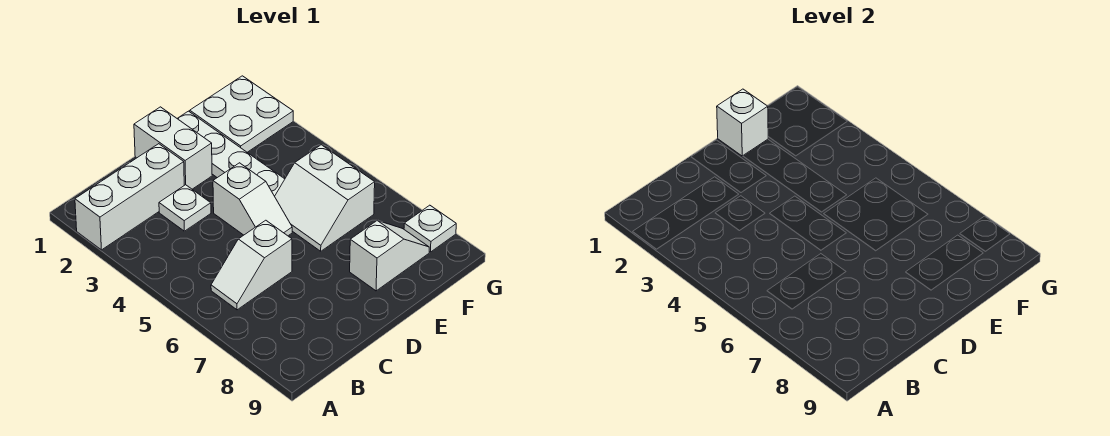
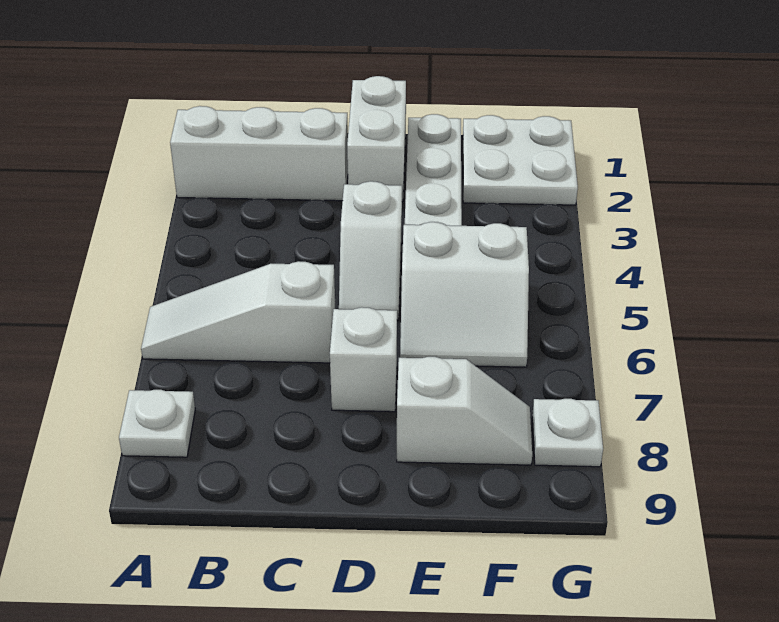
white slope B6:C6 level 1 top C -> white slope A6:C6 level 1 top C
white plate C3 level 1 -> white plate A8 level 1
white brick E1 level 2 -> white brick D7 level 1
white slope E5:F6 level 1 top F -> white slope E5:F6 level 1 top 5

